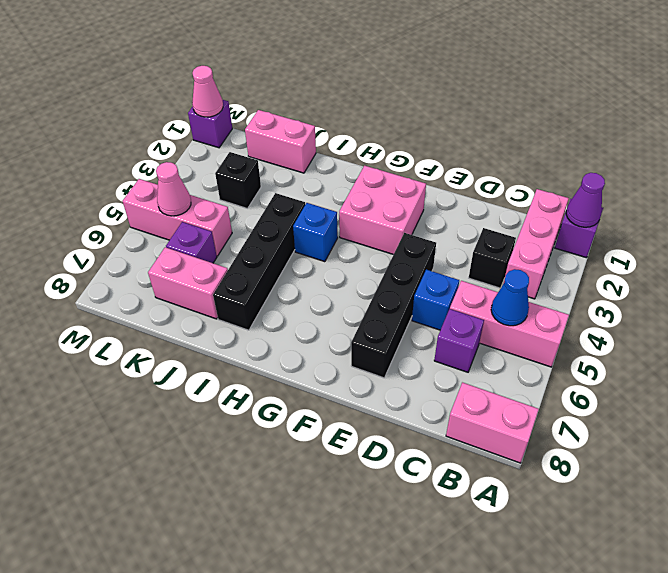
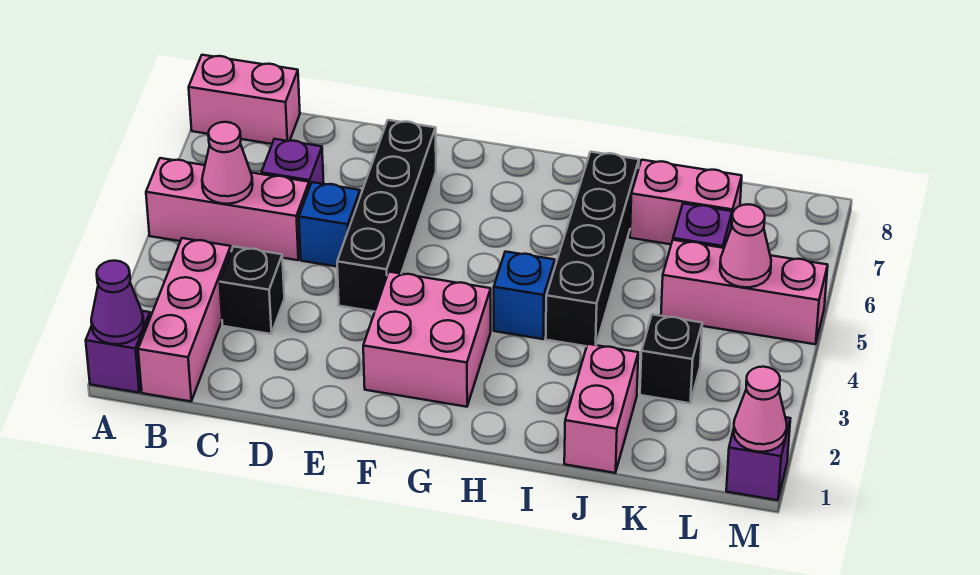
blue cone B5 level 2 -> pink cone B5 level 2
pink brick J1:K1 level 1 -> pink brick J1:J2 level 1

